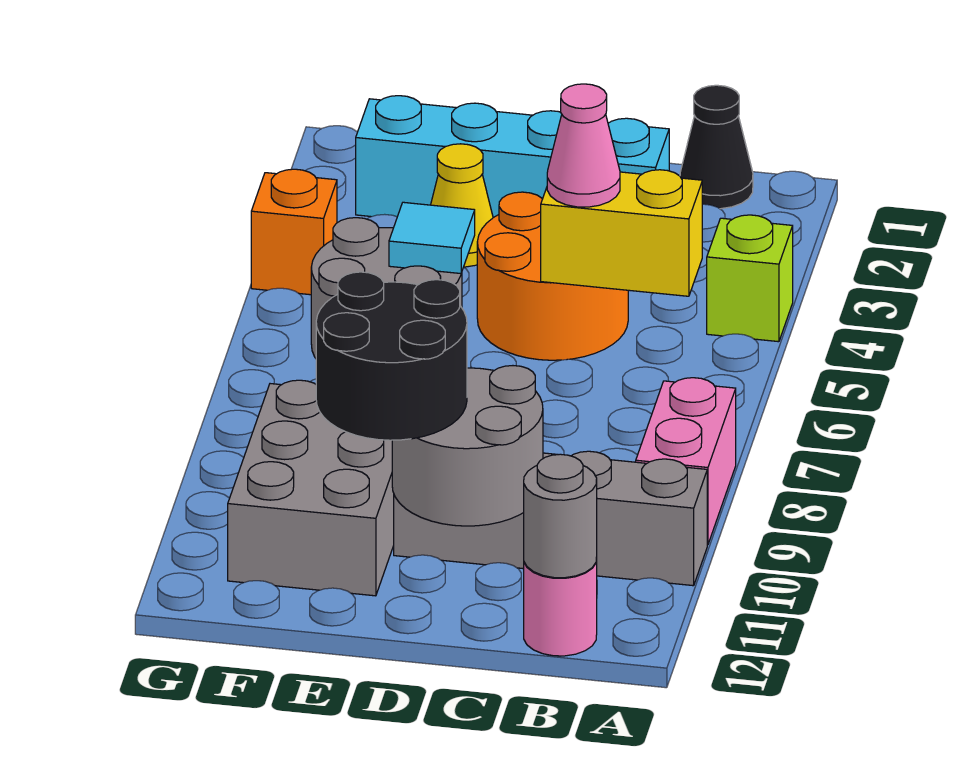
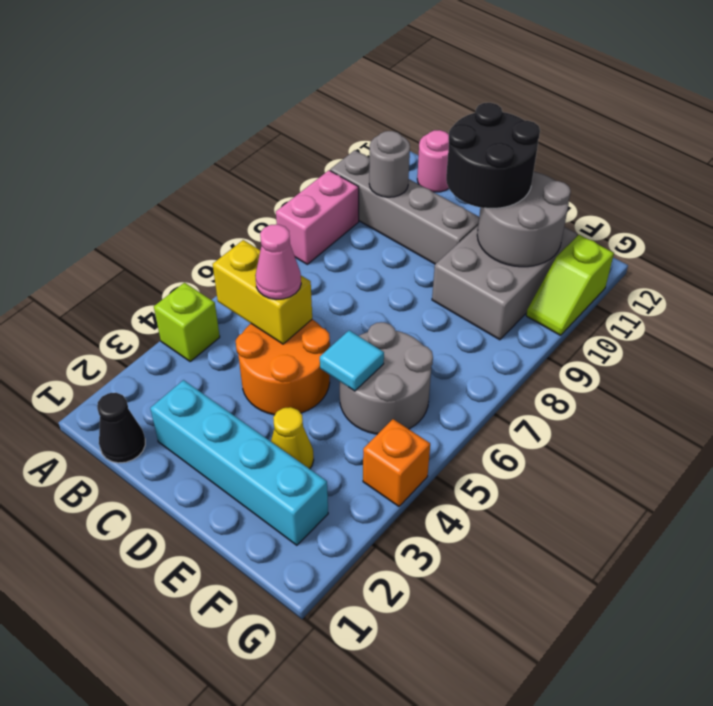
grey round brick B12 level 2 -> grey round brick B10 level 2
grey round brick C10:D11 level 2 -> grey round brick E10:F11 level 2
none -> lime slope G10:G11 level 1 top 11

